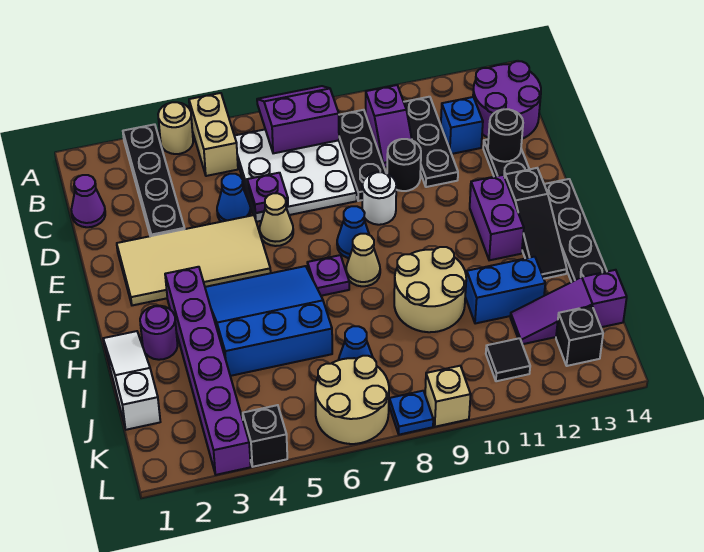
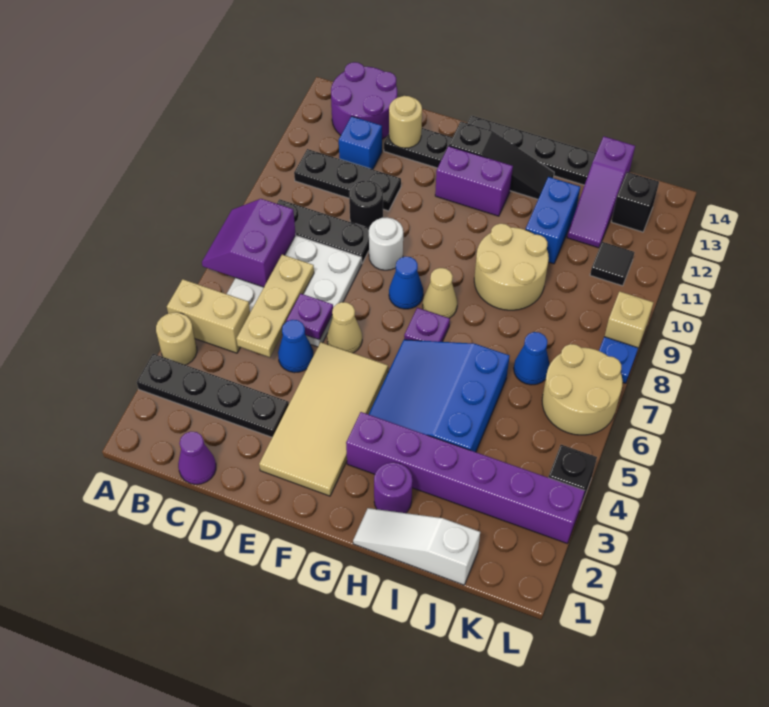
purple slope B10:C10 level 1 top B -> none
none -> tan plate C5:C7 level 2
black round brick D13 level 2 -> tan round brick D13 level 2

